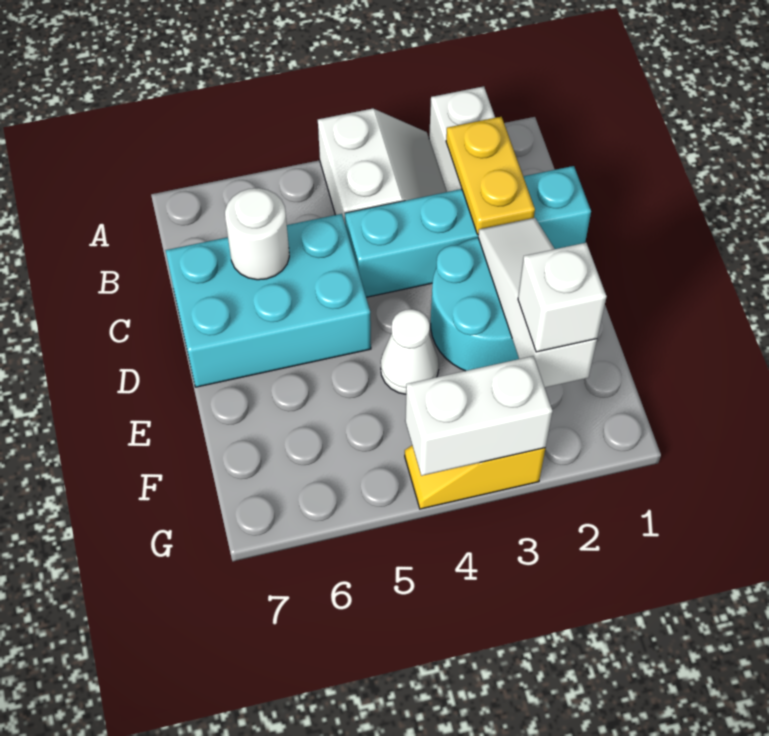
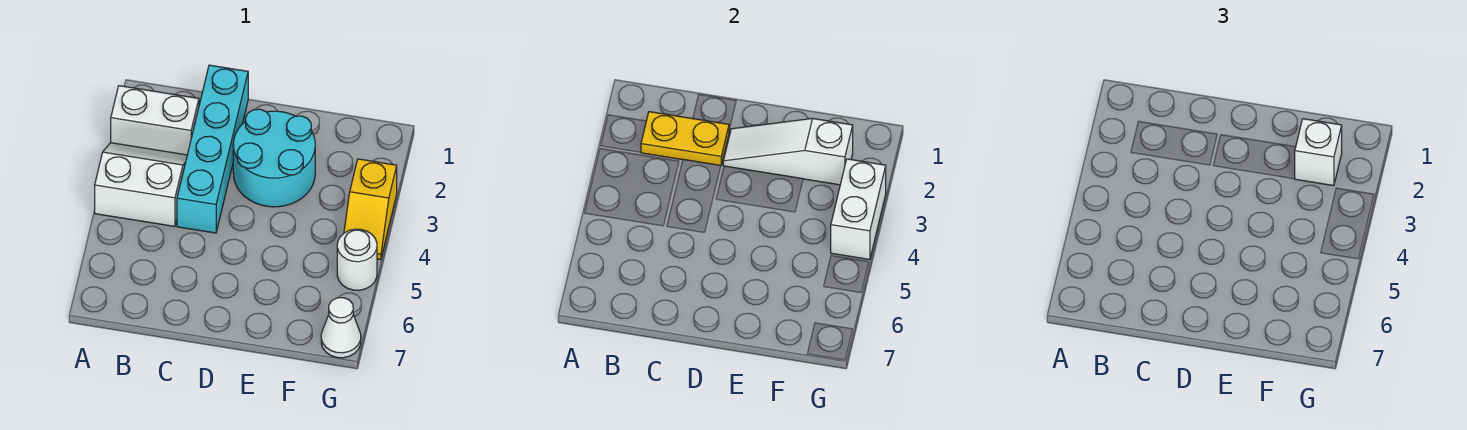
cyan brick C5:D7 level 1 -> none
white round brick C6 level 2 -> white round brick G5 level 1
white cone E4 level 1 -> white cone G7 level 1

